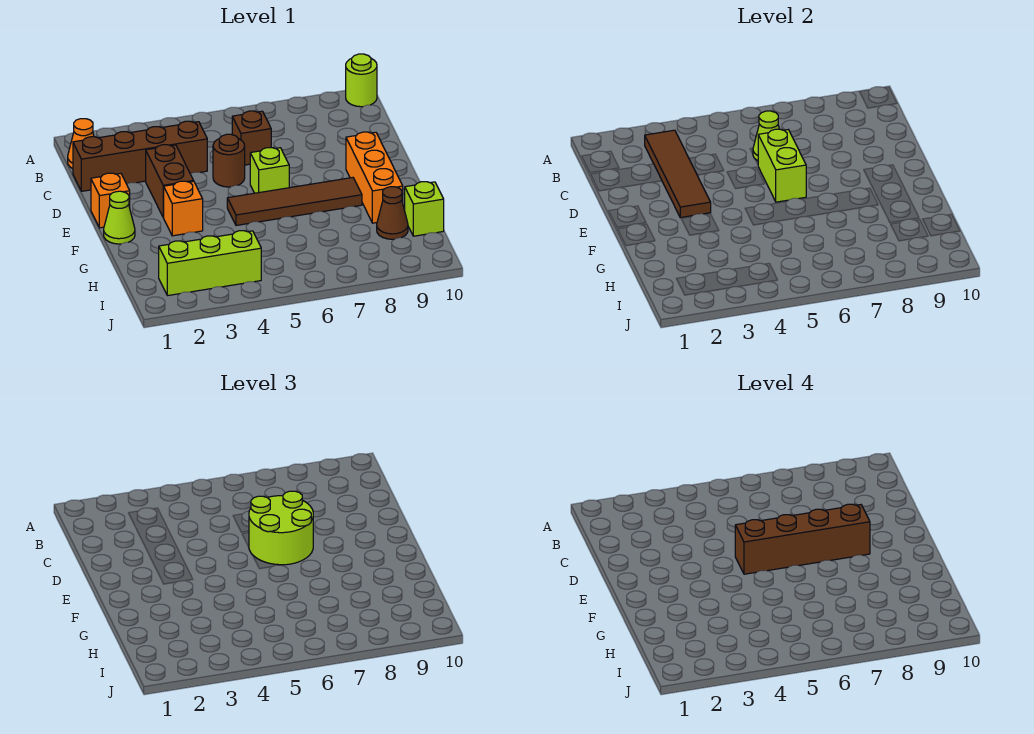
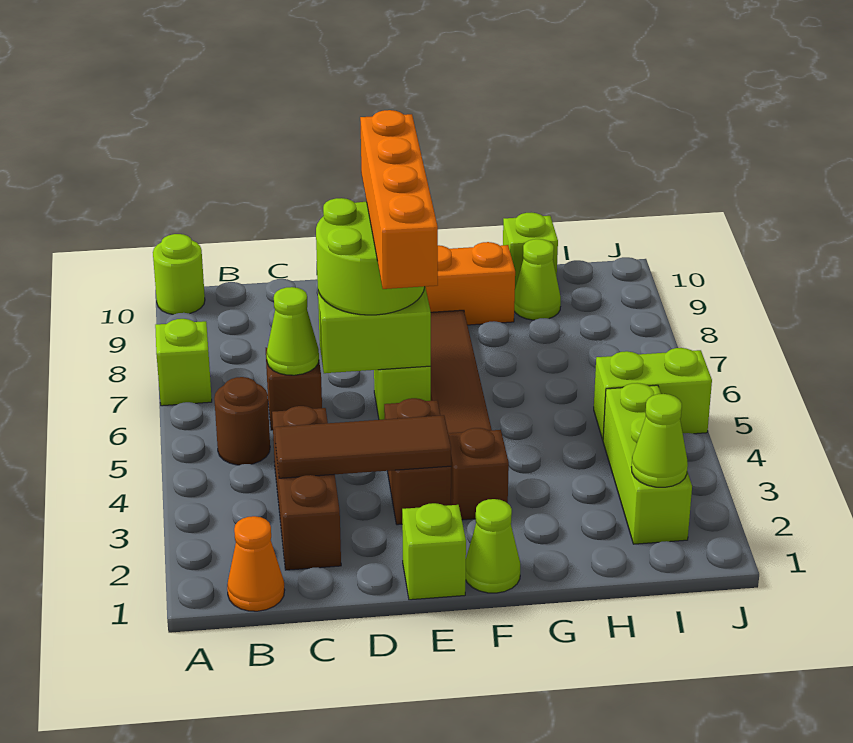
none -> lime brick A7 level 1
brown tile B3:E3 level 2 -> brown tile C3:E3 level 2
brown brick C1:C4 level 1 -> brown brick C2:C4 level 1
brown brick D3:E3 level 1 -> brown brick E3:E4 level 1
brown round brick D5 level 1 -> brown round brick B5 level 1
orange brick E1 level 1 -> lime brick E1 level 1
brown brick E5:E8 level 4 -> orange brick E5:E8 level 4
orange brick F3 level 1 -> brown brick F3 level 1
brown cone H9 level 1 -> lime cone H9 level 1
none -> lime cone I2 level 2
none -> lime brick I5:J5 level 1

